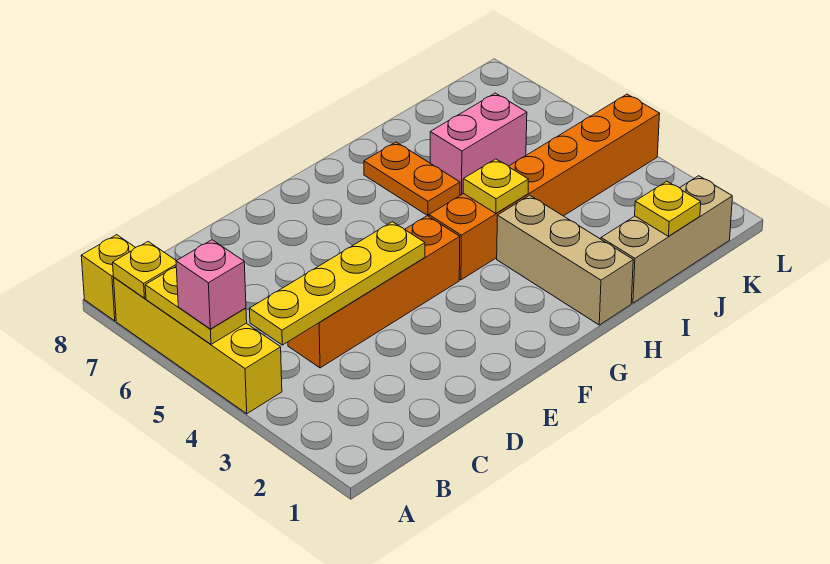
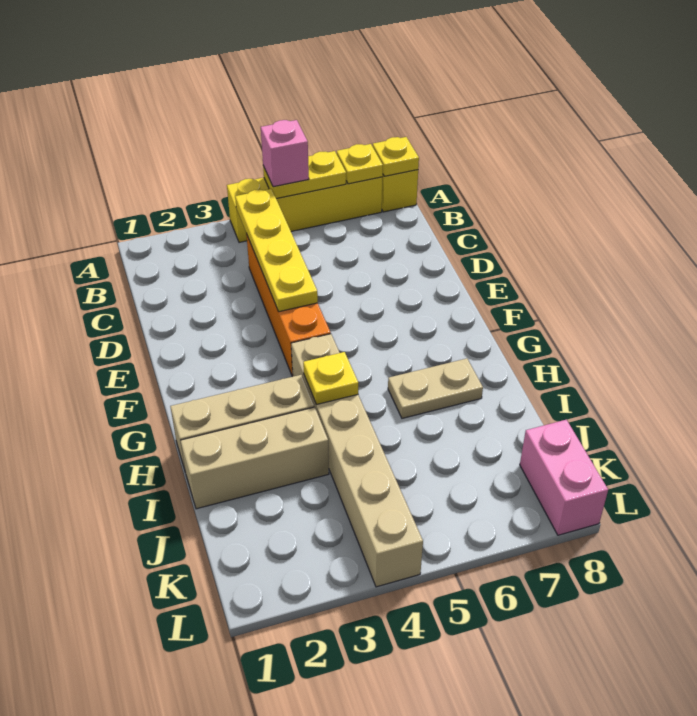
orange brick G4:L4 level 1 -> tan brick G4:L4 level 1
orange plate H6:H7 level 1 -> tan plate H6:H7 level 1
tan brick I1:K1 level 1 -> tan brick I1:I3 level 1
pink brick I6:J6 level 1 -> pink brick K8:L8 level 1
yellow plate J1 level 2 -> yellow plate A8 level 2

